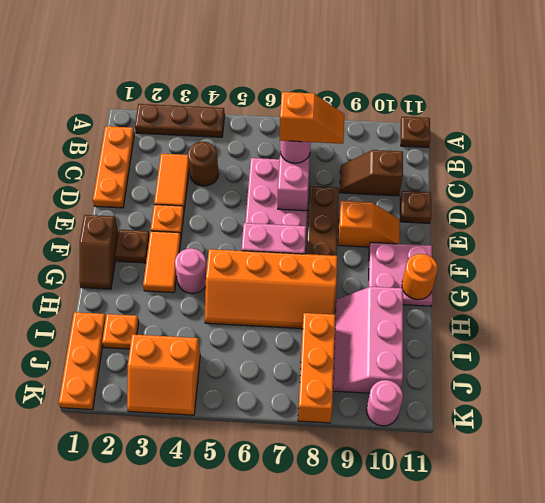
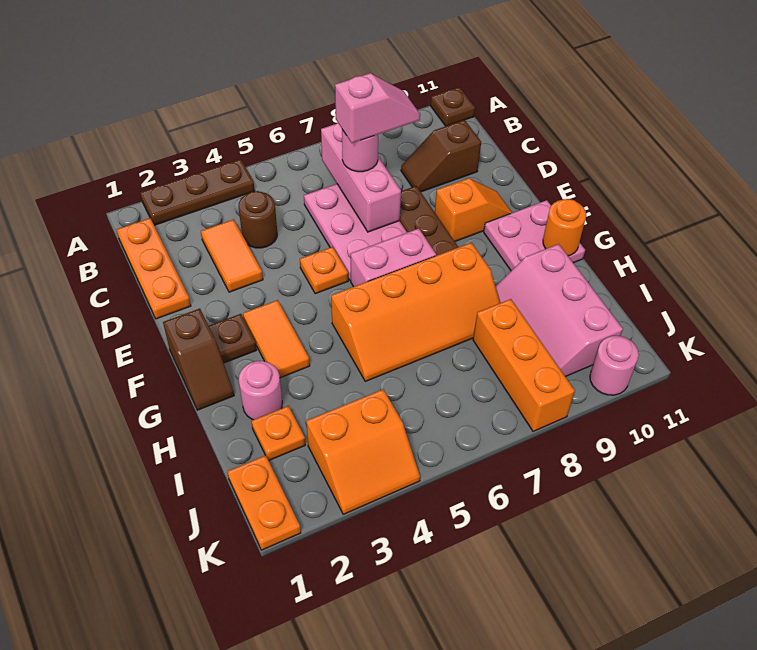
orange slope C7:C8 level 4 top 7 -> pink slope C7:C8 level 4 top 7
brown plate D11 level 1 -> none
orange plate E3 level 1 -> orange plate E5 level 1
pink round brick G4 level 1 -> pink round brick H2 level 1
orange plate I1:K1 level 1 -> orange plate J1:K1 level 1

